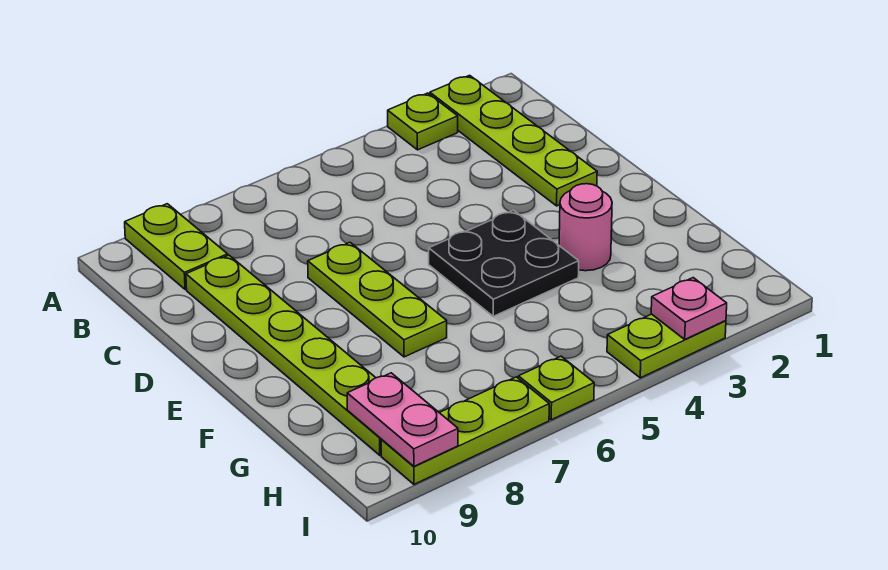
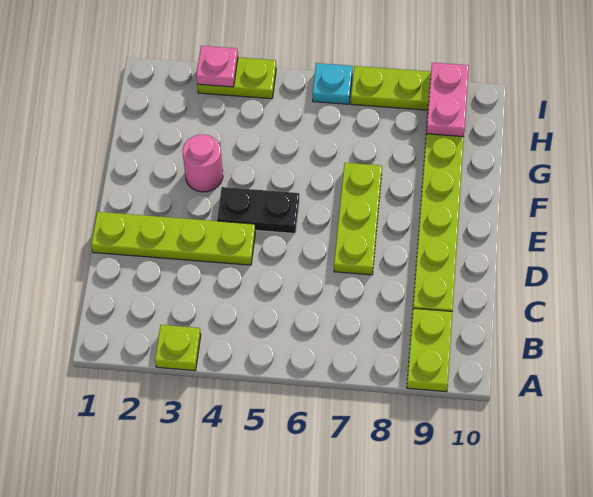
lime plate A2:D2 level 1 -> lime plate D1:D4 level 1
black plate E4:F5 level 1 -> black plate E4:E5 level 1
lime plate I6 level 1 -> cyan plate I6 level 1

